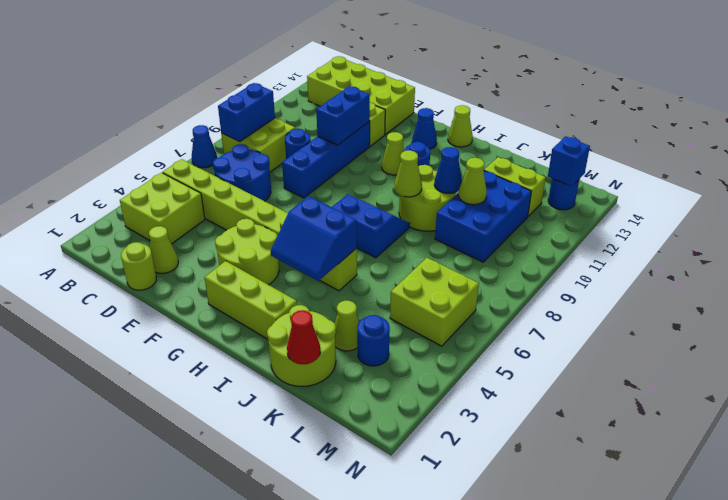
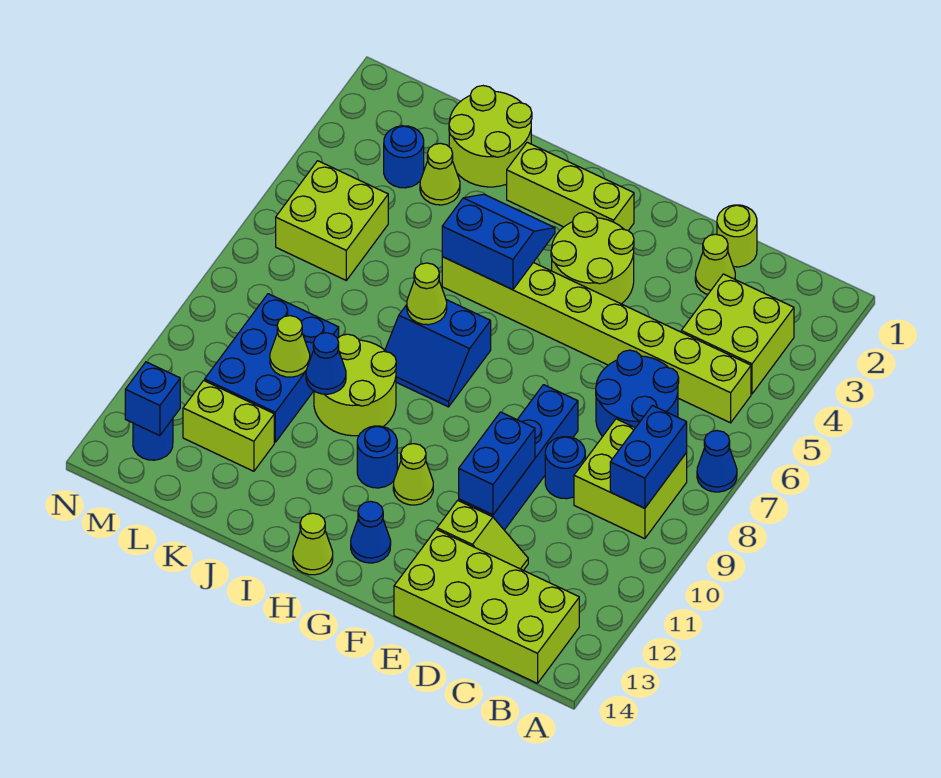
lime cone I9 level 2 -> lime cone I7 level 2
red cone K1 level 2 -> none

